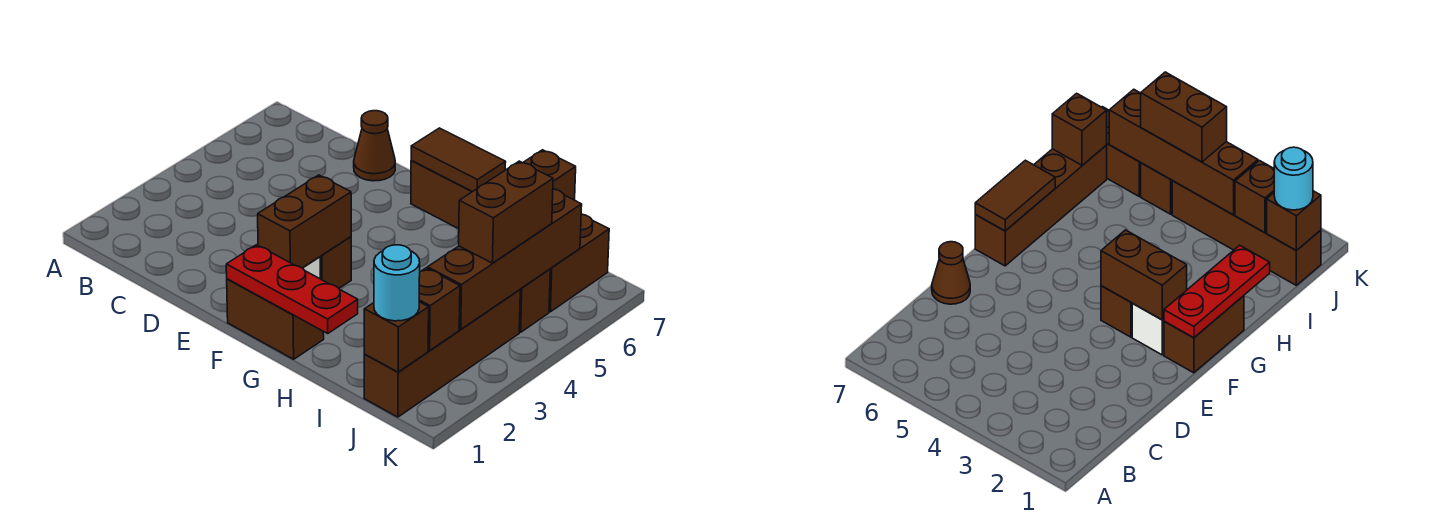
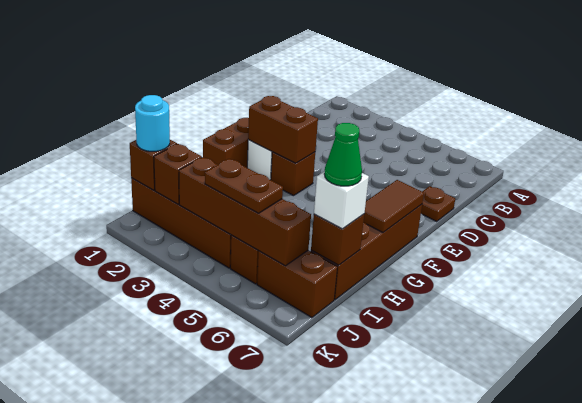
brown cone D7 level 1 -> brown plate D7 level 1
red plate F1:H1 level 2 -> none
none -> white brick I7 level 3
none -> green cone I7 level 4
brown brick J4:J5 level 3 -> brown plate J4:J5 level 3

